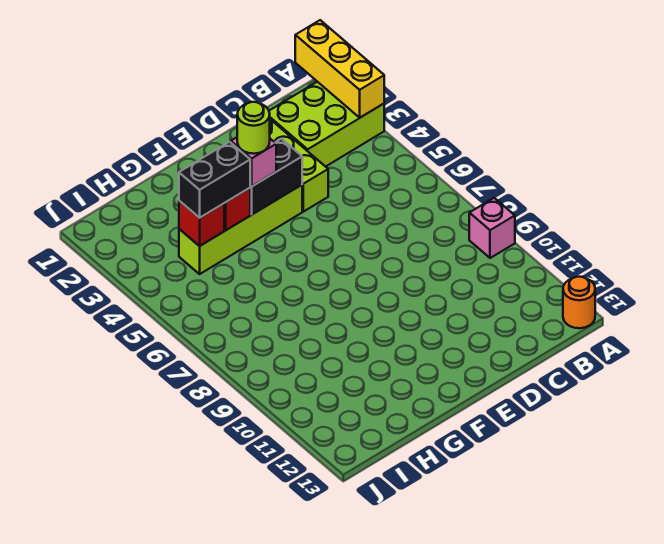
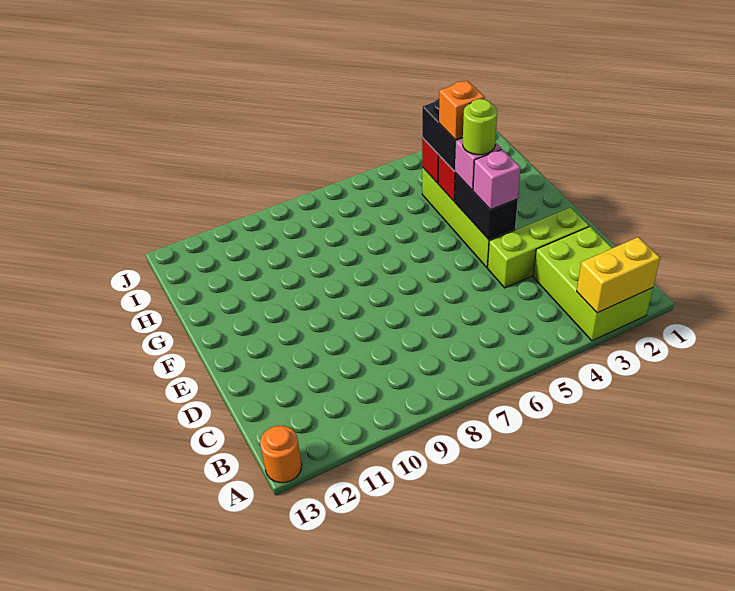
yellow brick A1:A3 level 2 -> yellow brick A2:A3 level 2
pink brick A9 level 1 -> pink brick E4 level 3
none -> orange brick G4 level 4

